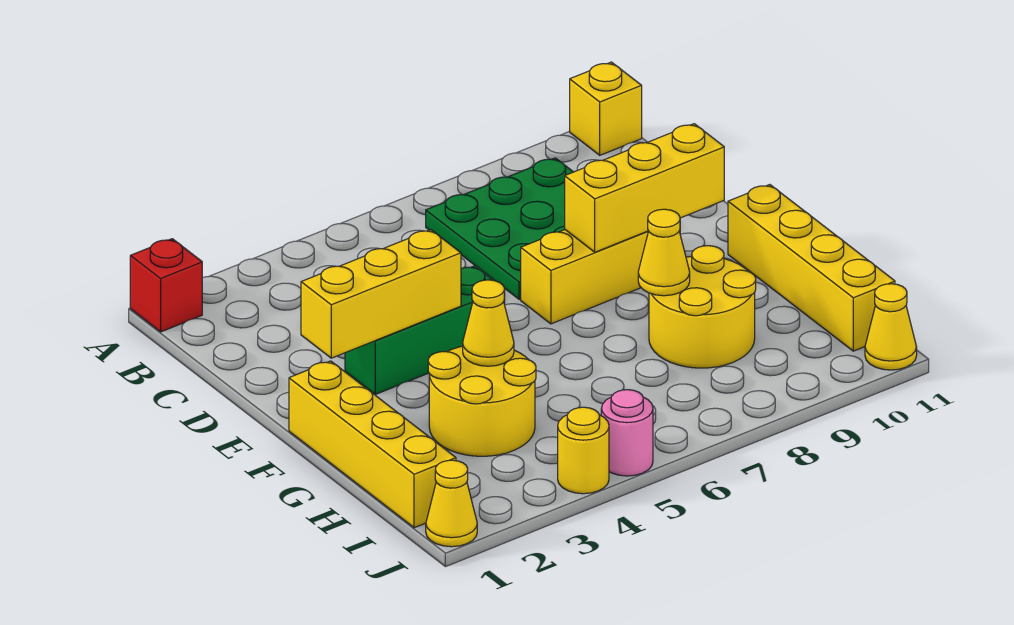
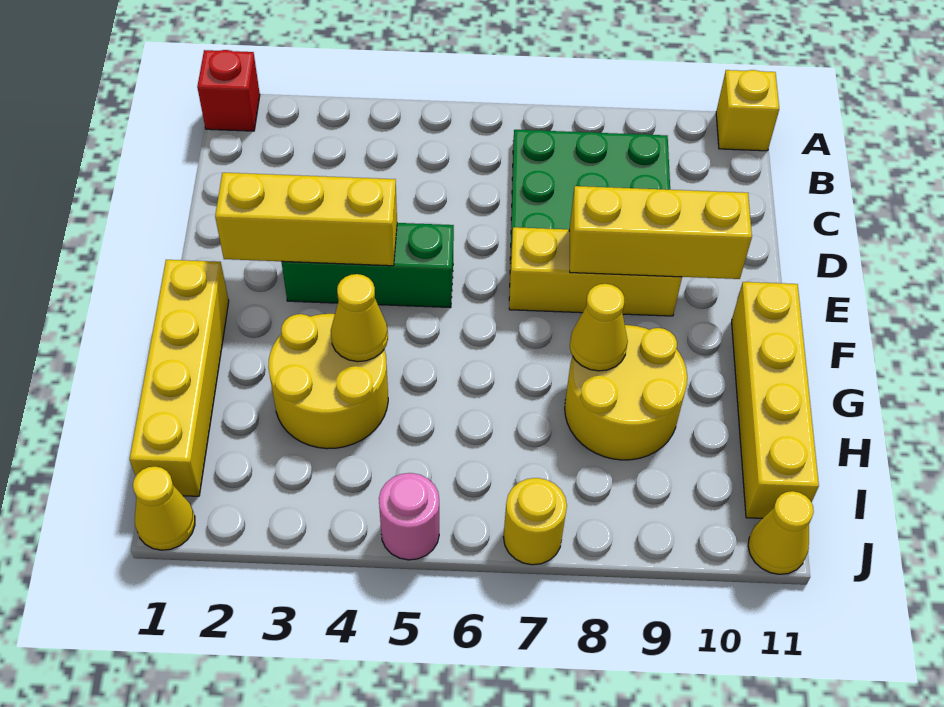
yellow round brick J4 level 1 -> yellow round brick J7 level 1

